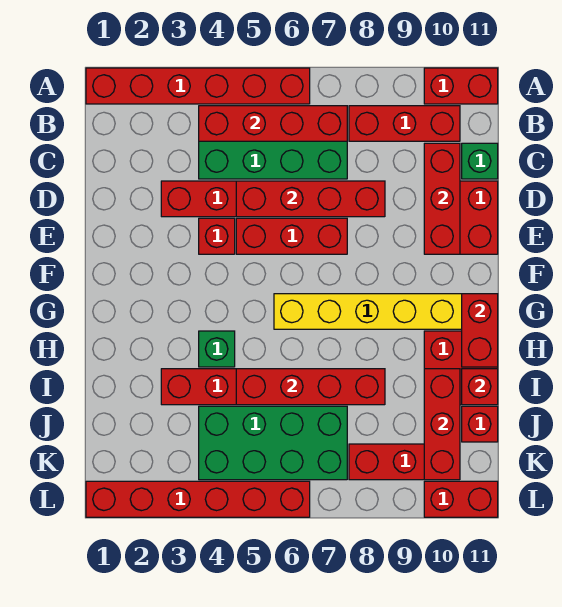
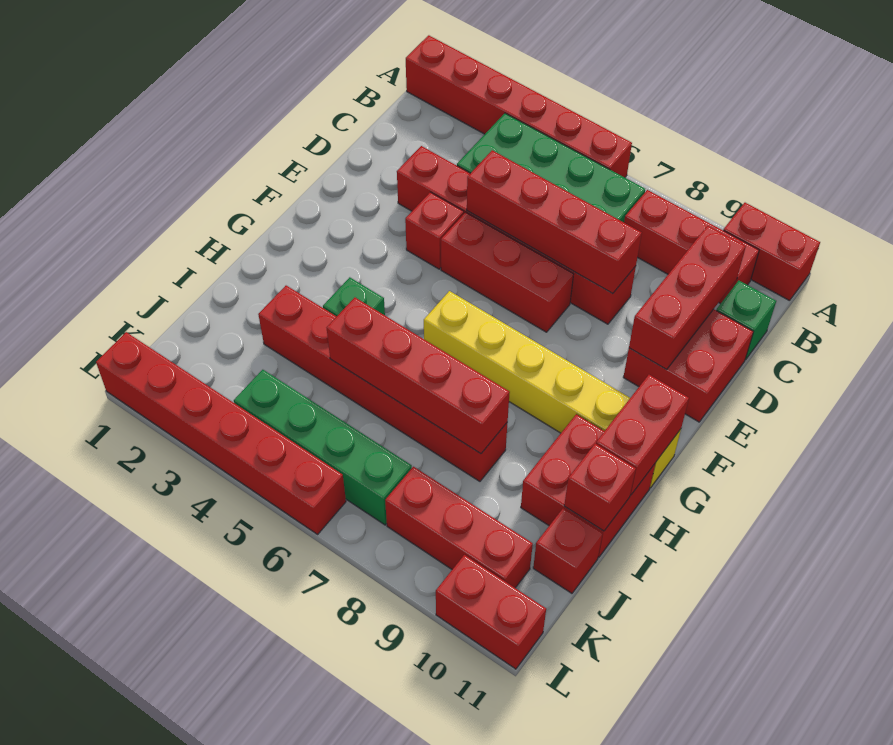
red brick B4:B7 level 2 -> none
red brick I10:K10 level 2 -> none
green brick J4:K7 level 1 -> green brick K4:K7 level 1

